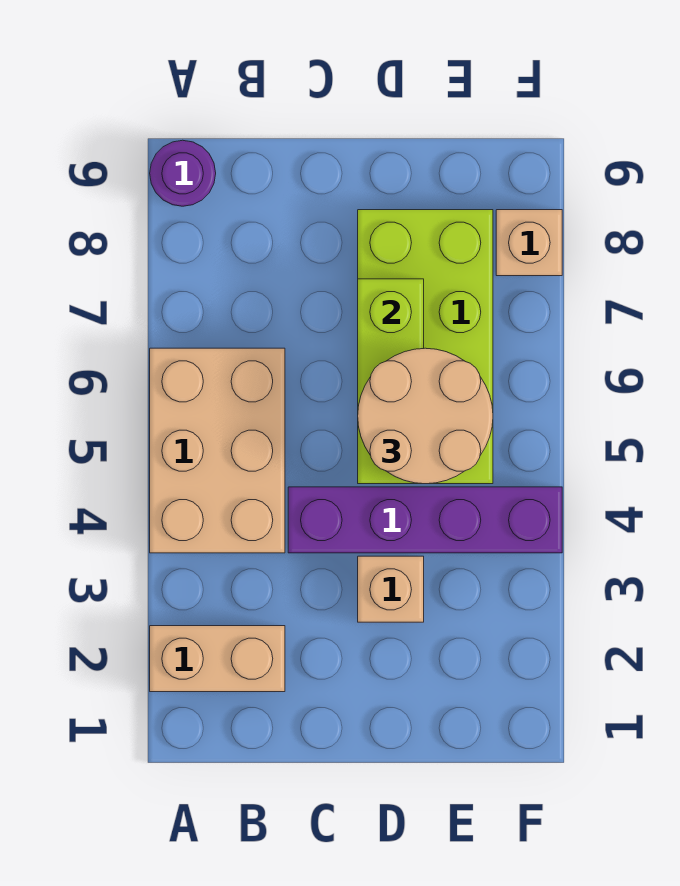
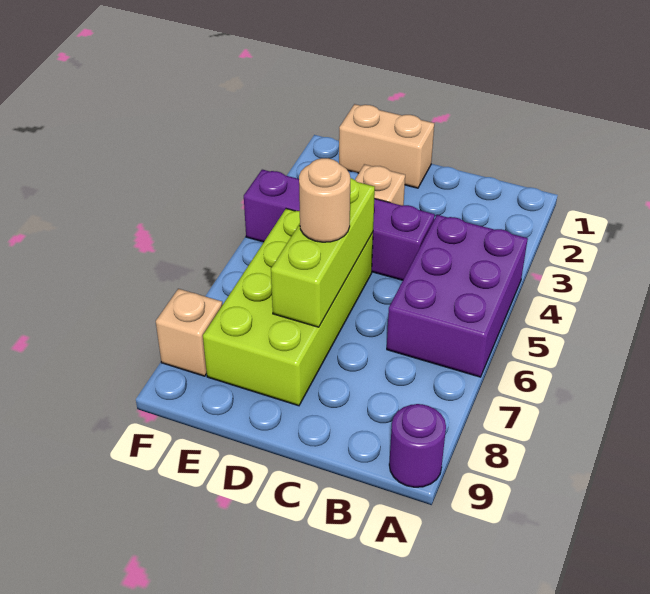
tan brick A2:B2 level 1 -> tan brick D1:E1 level 1
tan brick A4:B6 level 1 -> purple brick A4:B6 level 1
tan round brick D5:E6 level 3 -> tan round brick D6 level 3

